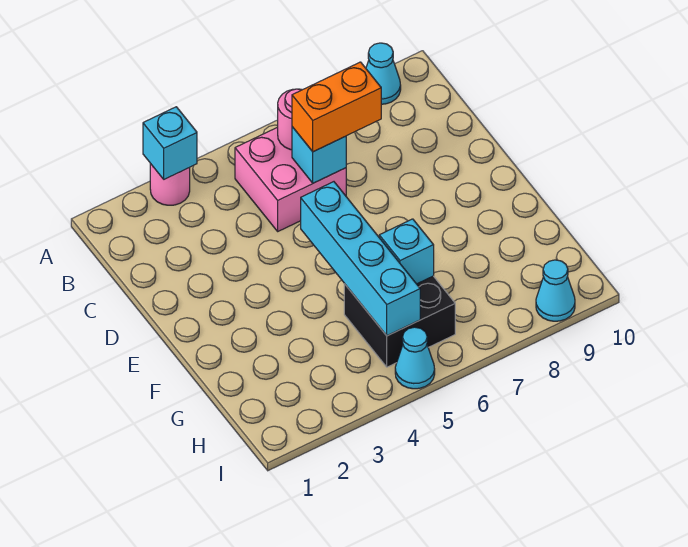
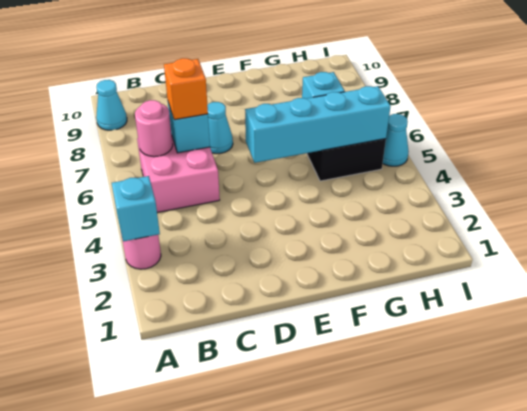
orange brick C6:C7 level 3 -> orange brick C6 level 3
cyan cone I9 level 1 -> cyan cone D7 level 1

